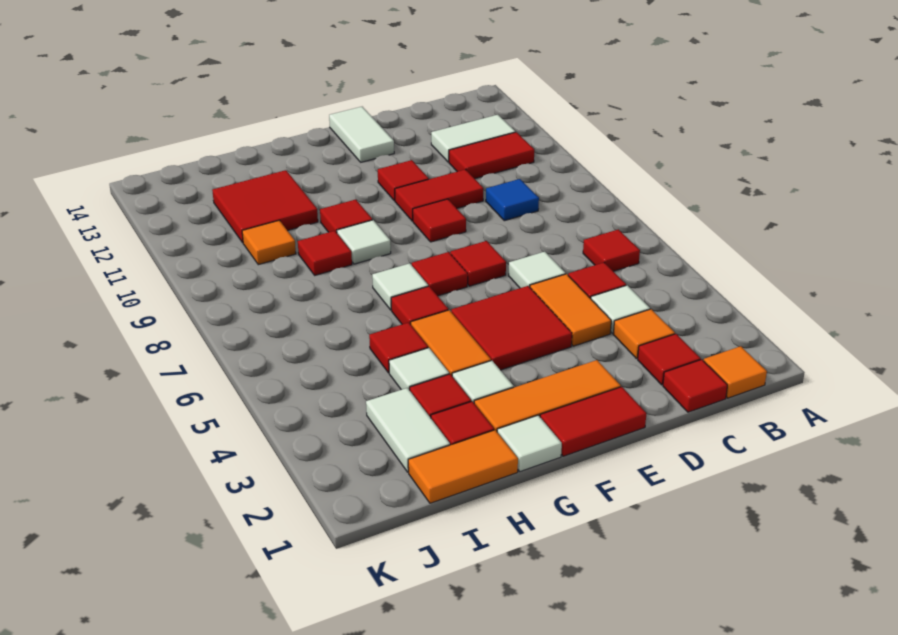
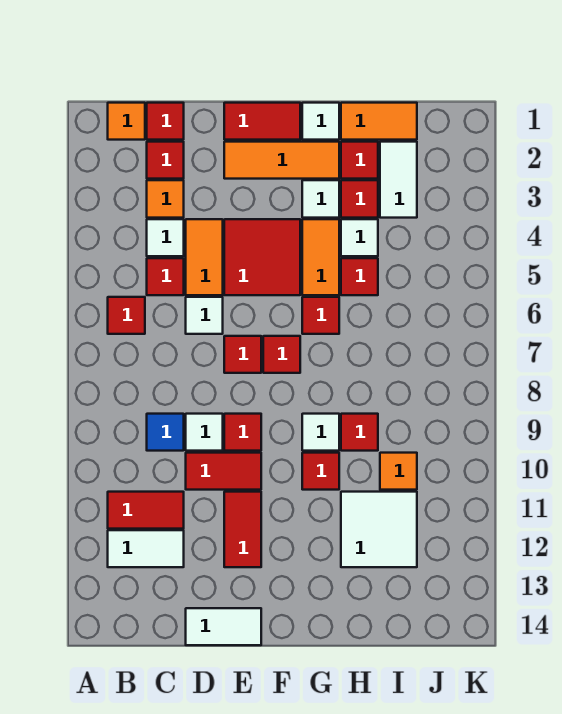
red tile E11 level 1 -> red tile E11:E12 level 1
white tile E13:E14 level 1 -> white tile D14:E14 level 1
white tile G7 level 1 -> white tile D9 level 1
red tile H11:I12 level 1 -> white tile H11:I12 level 1

